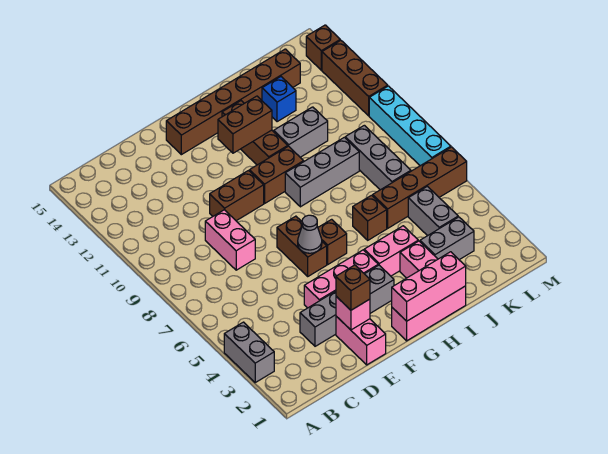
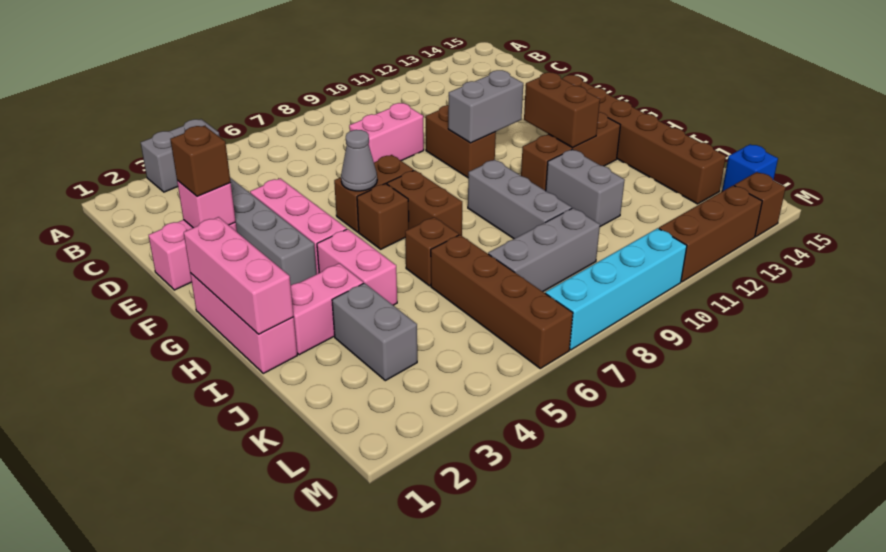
brown brick G10:H10 level 1 -> brown brick G7:H7 level 1
blue brick J13 level 1 -> blue brick L15 level 1
grey brick K4:K5 level 1 -> grey brick F10:F11 level 2

